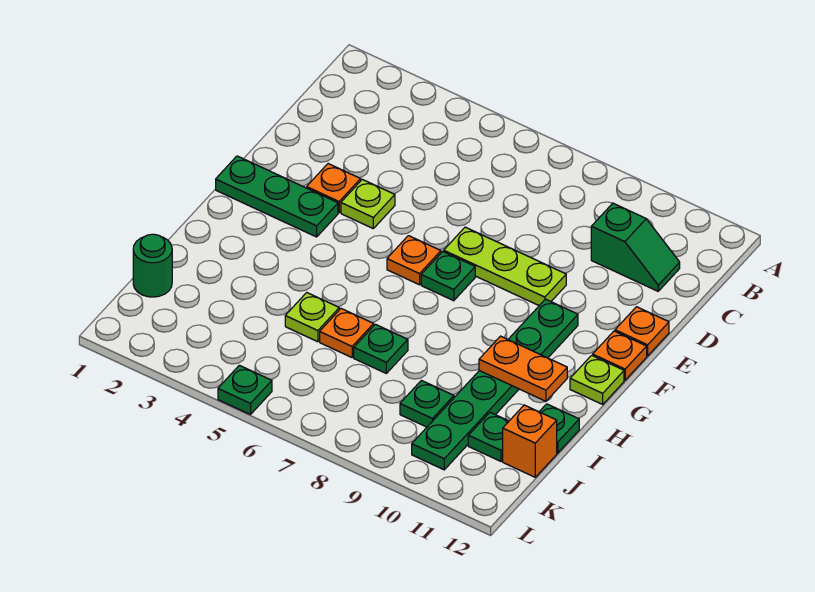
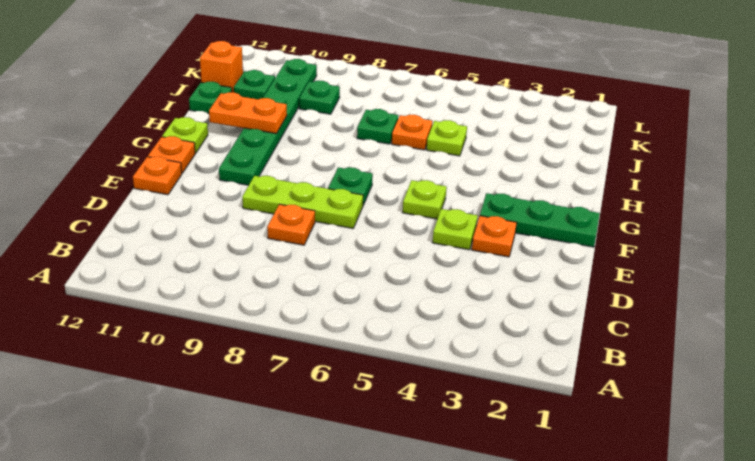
green slope C10:C11 level 1 top 10 -> none
none -> lime plate F5 level 1
orange plate F6 level 1 -> orange plate D8 level 1
green round brick J1 level 1 -> none
green plate L5 level 1 -> none

